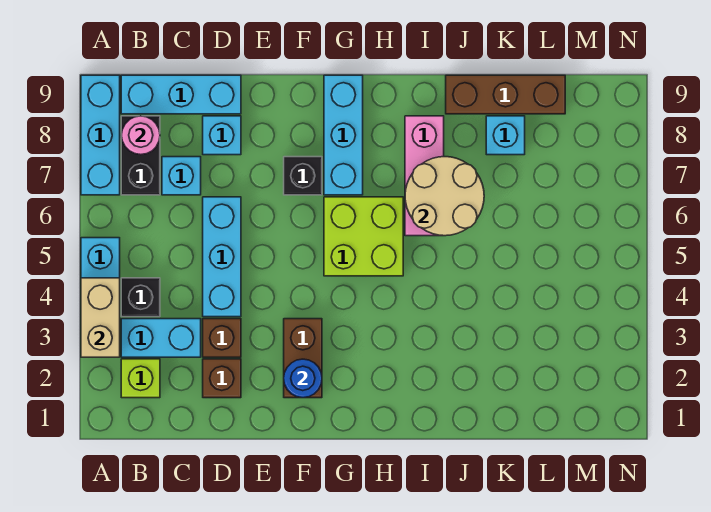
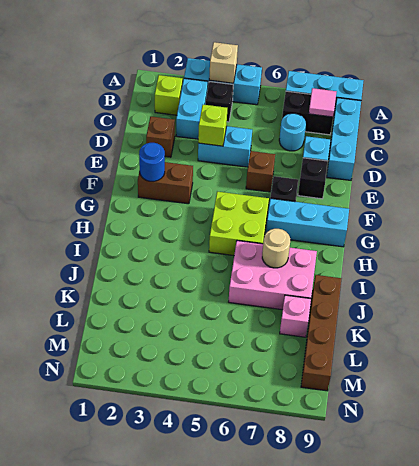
tan brick A3:A4 level 2 -> tan brick A4 level 2
pink round brick B8 level 2 -> pink tile B8 level 2
cyan brick C7 level 1 -> cyan round brick C7 level 1
brown brick D3 level 1 -> brown brick E6 level 1
cyan brick D4:D6 level 1 -> cyan brick D4:D5 level 1
none -> lime brick D4 level 2
none -> black brick E8 level 1
pink brick I6:I8 level 1 -> pink brick I6:J8 level 1
tan round brick I6:J7 level 2 -> tan round brick I7 level 2
brown brick J9:L9 level 1 -> brown brick J9:M9 level 1
cyan brick K8 level 1 -> pink brick K8 level 1

